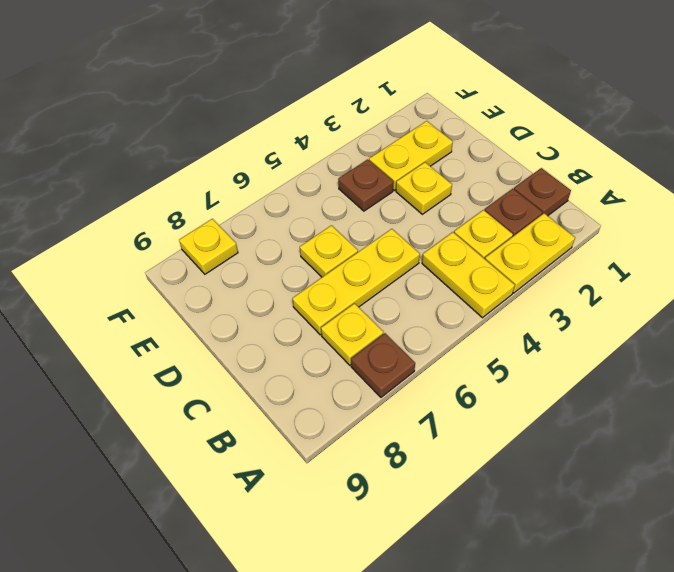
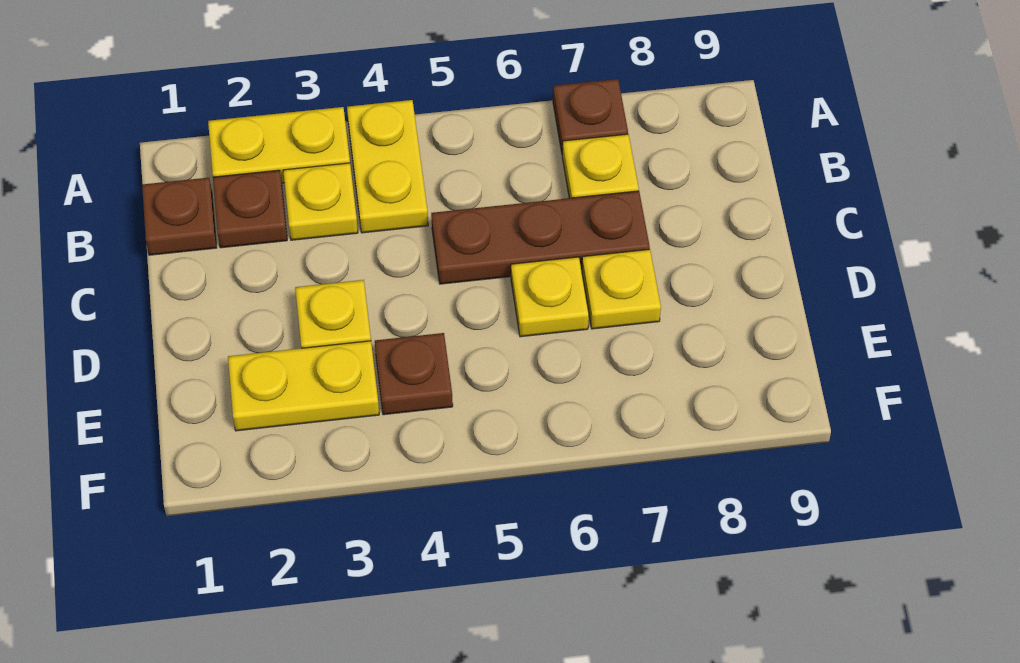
yellow plate C5:C7 level 1 -> brown plate C5:C7 level 1
yellow plate F8 level 1 -> yellow plate D7 level 1

